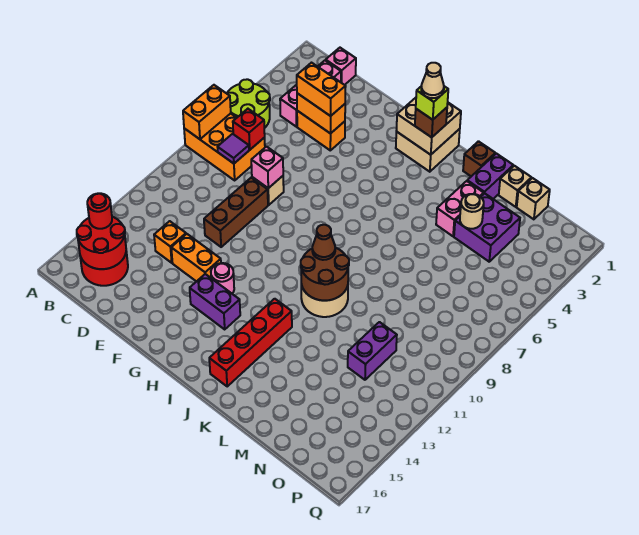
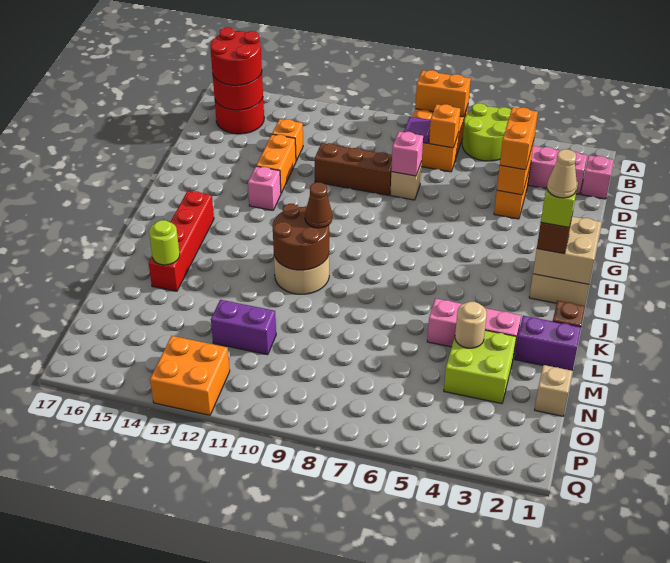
red round brick B15 level 3 -> red round brick B15:C16 level 3
red brick C7 level 2 -> orange brick C7 level 2
pink round brick G13 level 1 -> pink brick G13 level 1
purple brick G14:H14 level 1 -> none
red brick J13:J16 level 1 -> red brick I15:L15 level 1
pink brick L3:L4 level 1 -> pink brick L3:L5 level 1
none -> lime round brick L15 level 2
tan brick M1 level 1 -> none
purple brick M3:N4 level 1 -> lime brick M3:N4 level 1
none -> orange brick P12:Q13 level 1

